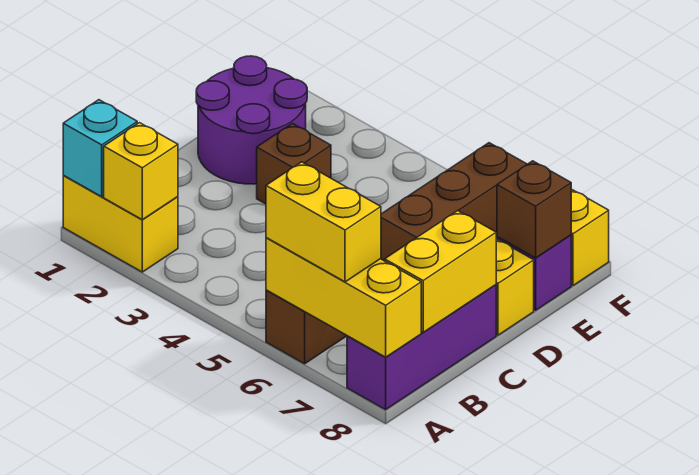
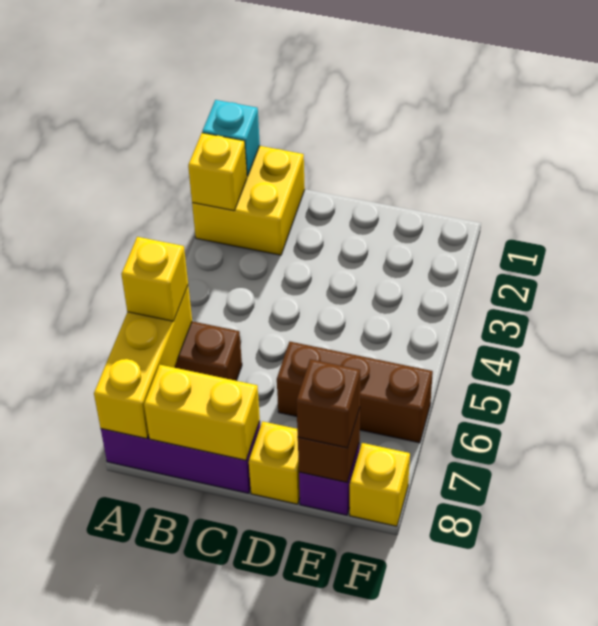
yellow brick A1:A2 level 1 -> yellow brick A1:B2 level 1
yellow brick A6:A7 level 3 -> yellow brick A6 level 3
purple round brick D1:E2 level 1 -> none
brown brick D3 level 1 -> brown brick E8 level 3

